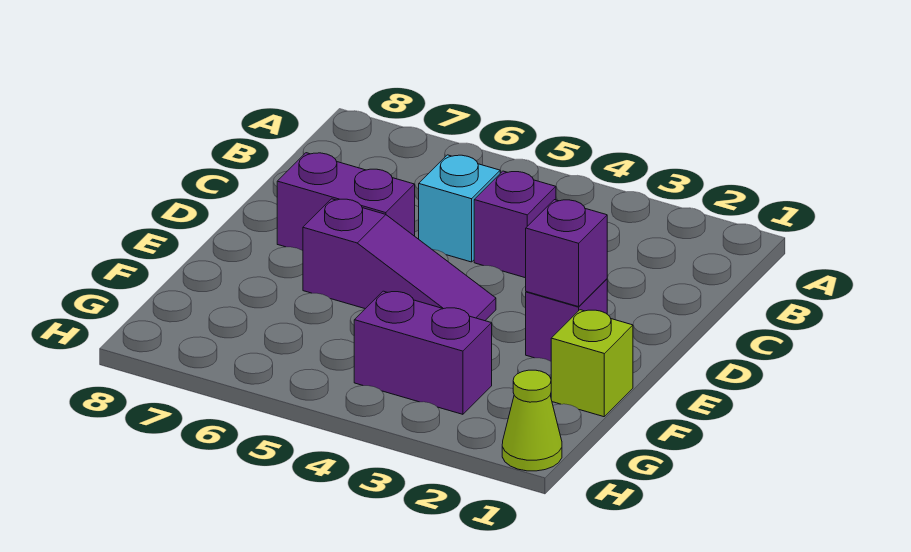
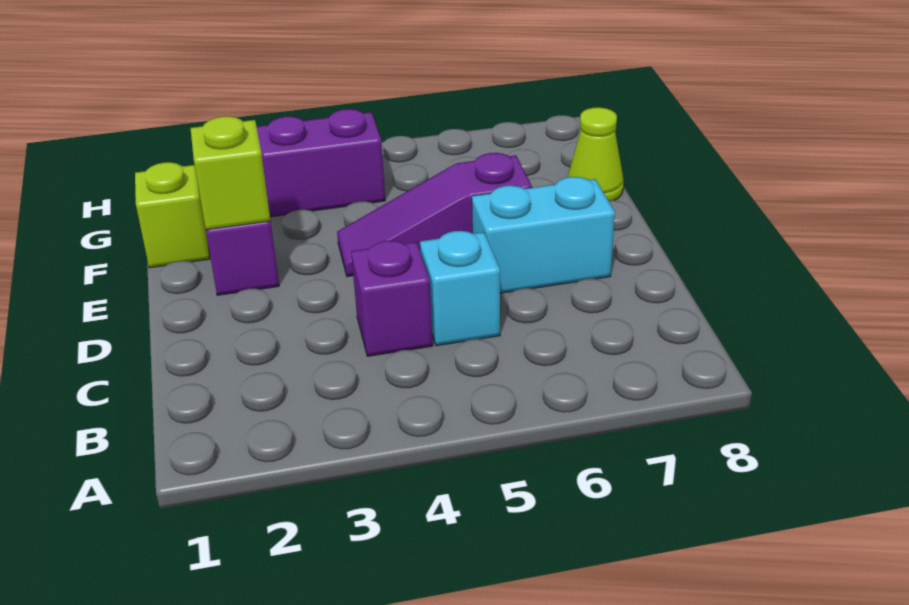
purple brick D6:D7 level 1 -> cyan brick D6:D7 level 1
purple brick E2 level 2 -> lime brick E2 level 2
lime cone H1 level 1 -> lime cone F8 level 1

